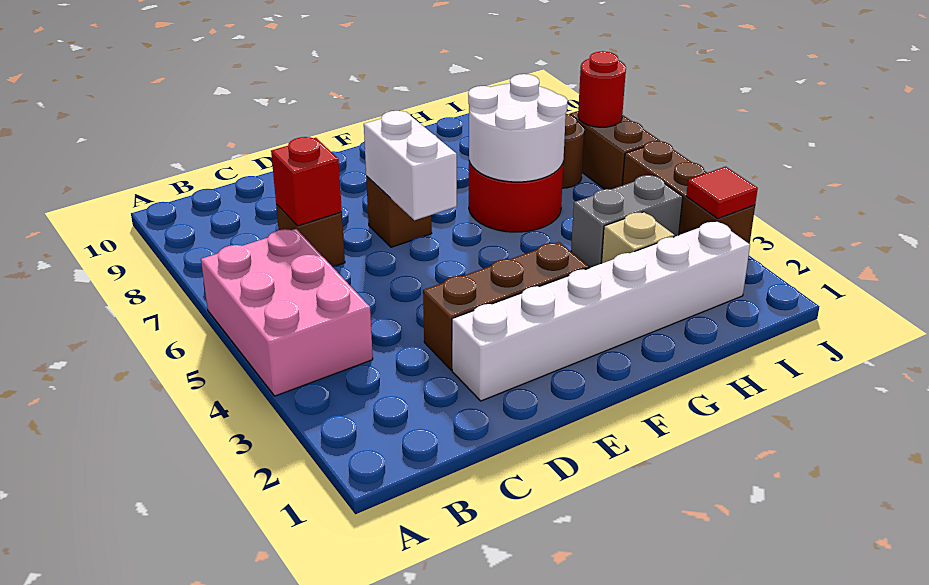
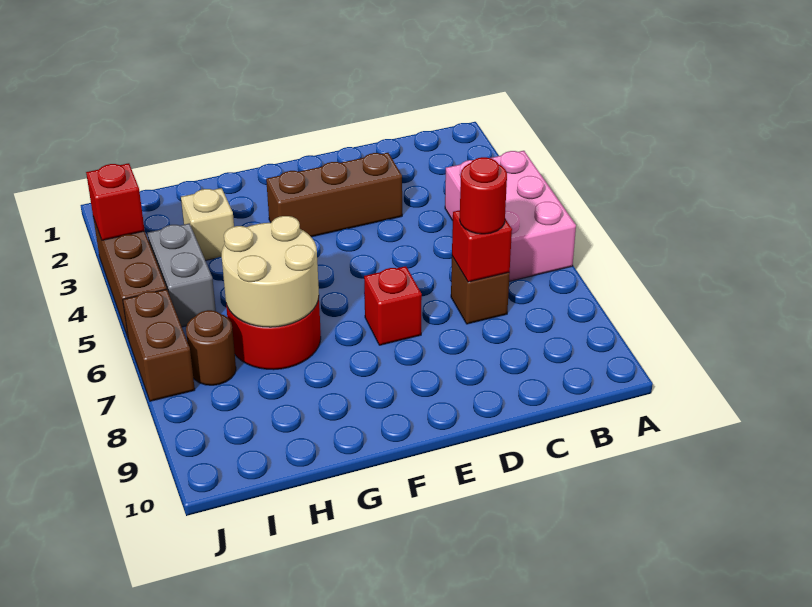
white brick D2:I2 level 1 -> none
white brick E6:E7 level 2 -> none
brown brick E7 level 1 -> red brick E7 level 1
white round brick G6:H7 level 2 -> tan round brick G6:H7 level 2
grey brick H4:I4 level 1 -> grey brick I4:I5 level 1
red tile J3 level 2 -> red brick J3 level 2
red round brick J7 level 2 -> red round brick C7 level 3

